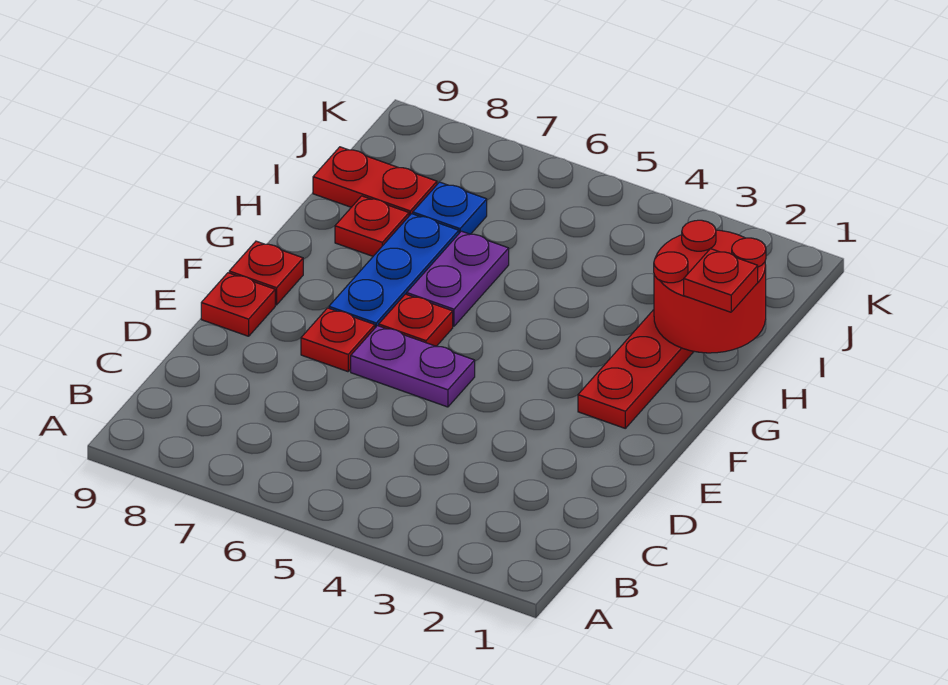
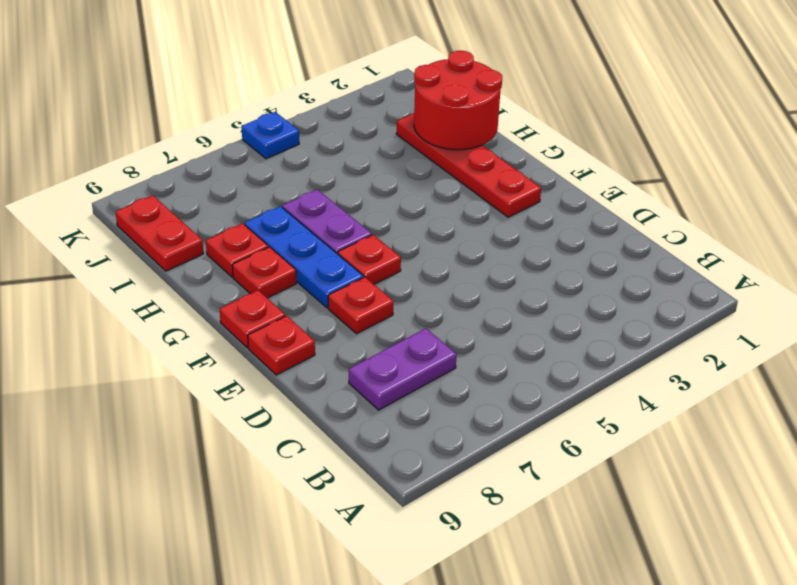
purple plate E5:E6 level 1 -> purple plate C7:C8 level 1
red plate H1 level 3 -> red plate G8 level 1
blue plate I7 level 1 -> blue plate K5 level 1
red plate I8:I9 level 1 -> red plate I9:J9 level 1

